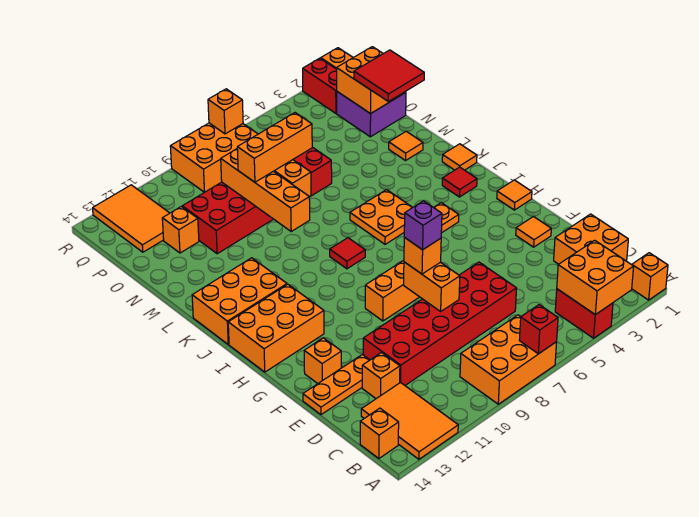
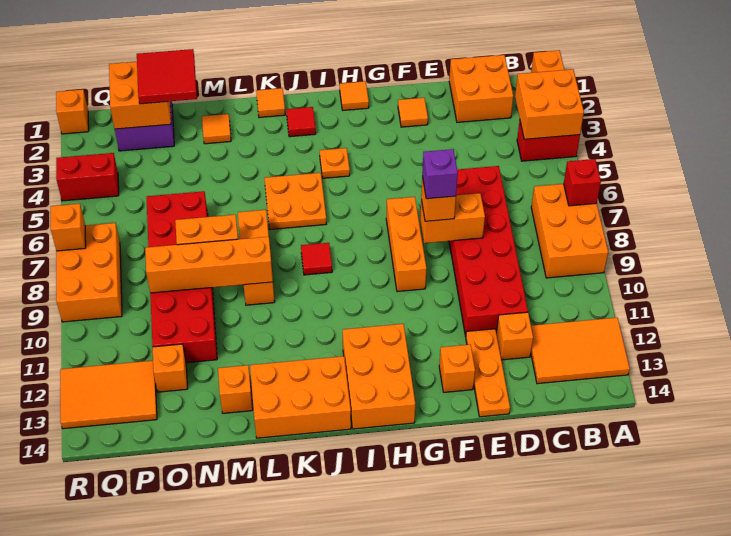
orange brick B14 level 1 -> orange brick M13 level 1
orange brick J12:K14 level 1 -> orange brick J13:L14 level 1
orange brick N7:N9 level 3 -> orange brick L7:L9 level 1
red brick Q2:R2 level 1 -> red brick Q4:R4 level 1

